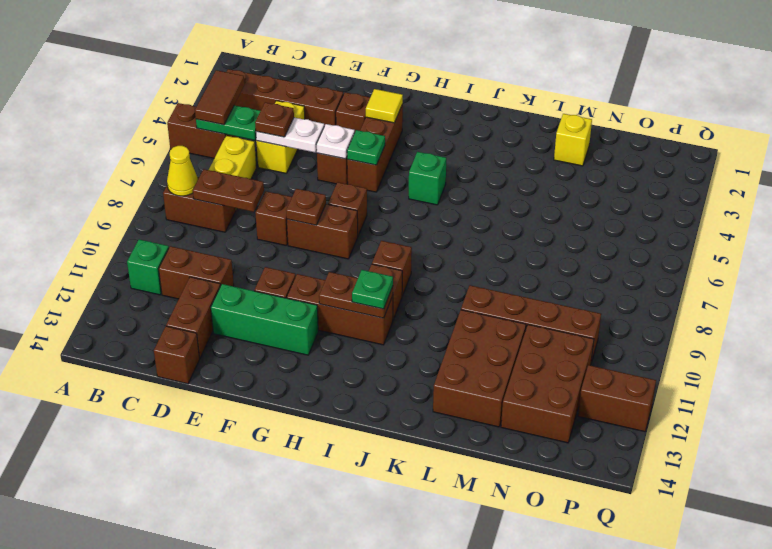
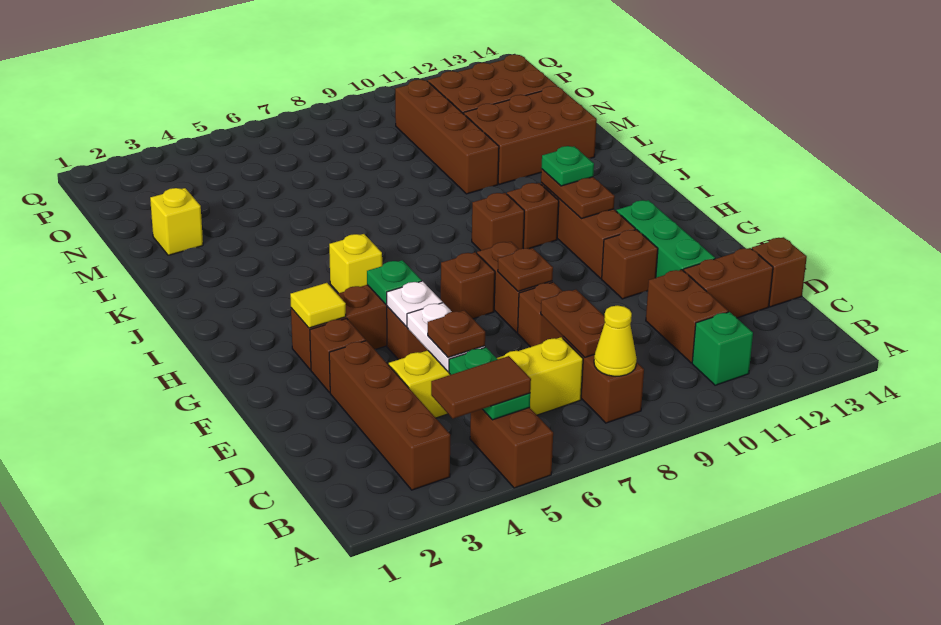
green brick I5 level 1 -> yellow brick I5 level 1
brown brick P12:Q12 level 1 -> none

